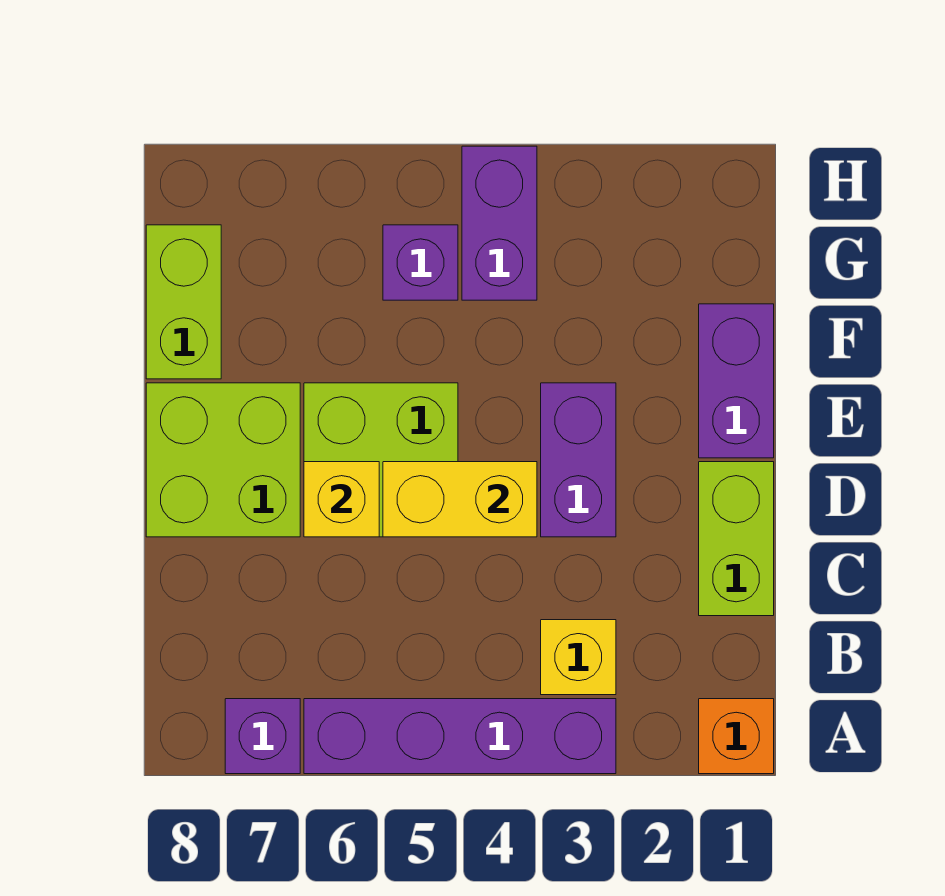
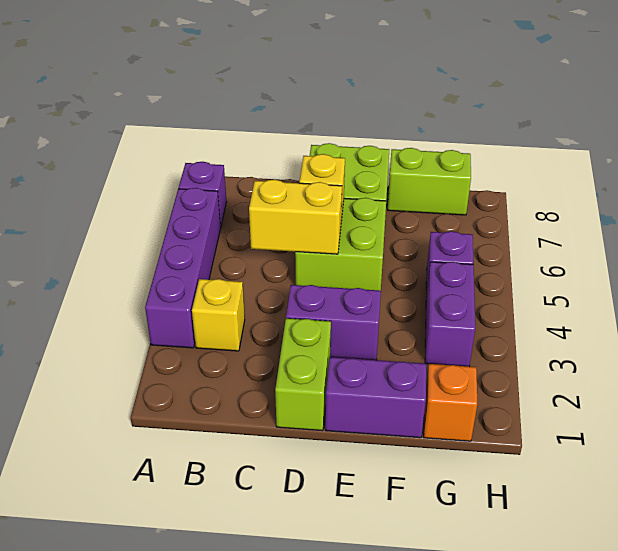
orange brick A1 level 1 -> orange brick G1 level 1
lime brick C1:D1 level 1 -> lime brick D1:D2 level 1
yellow brick D4:D5 level 2 -> yellow brick C5:D5 level 2
purple brick G4:H4 level 1 -> purple brick G3:G4 level 1

